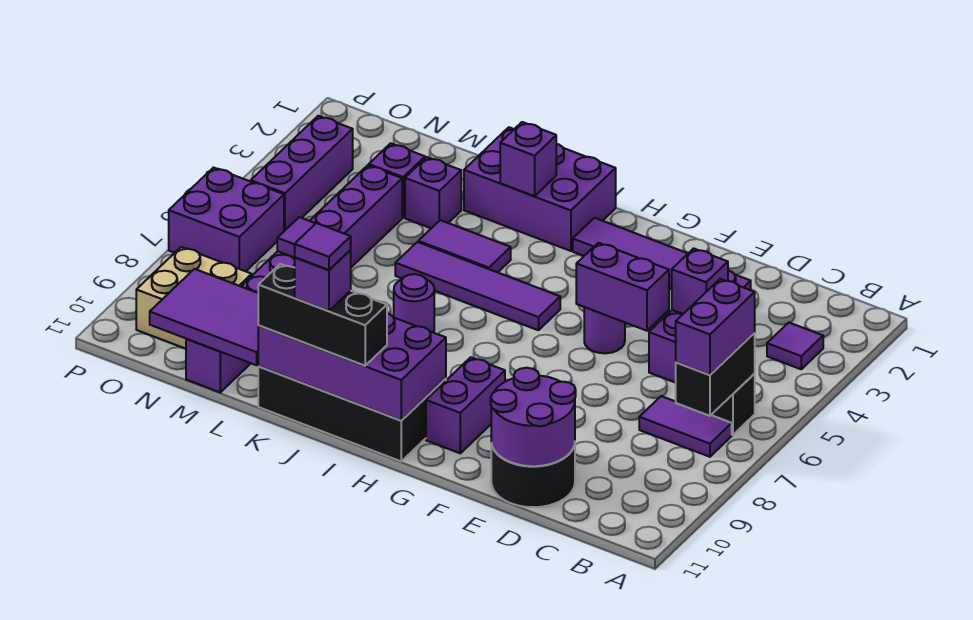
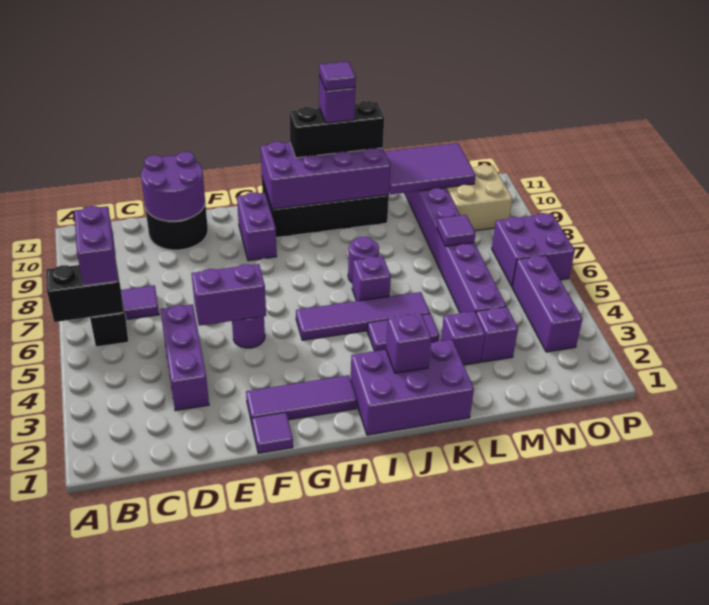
purple tile B3 level 1 -> purple tile F1 level 1
black brick B6:B7 level 2 -> black brick A6:B6 level 2
purple brick D4 level 2 -> purple brick J6 level 1

